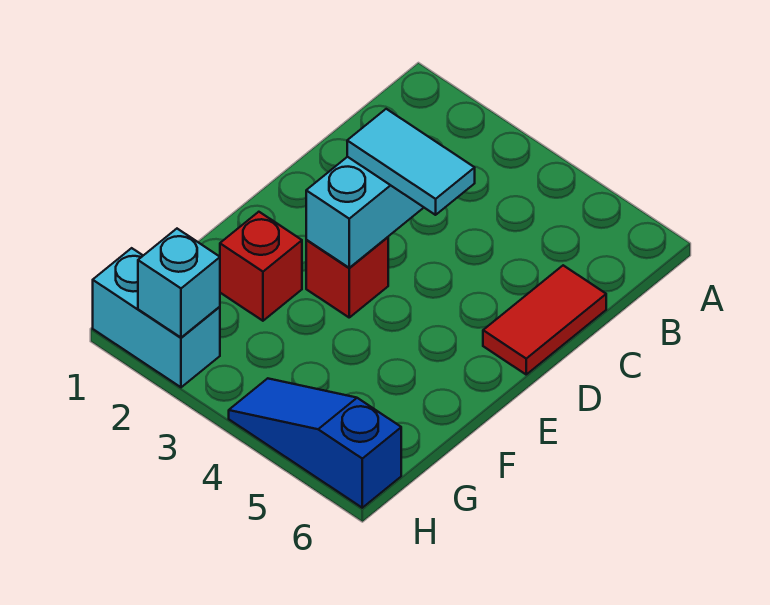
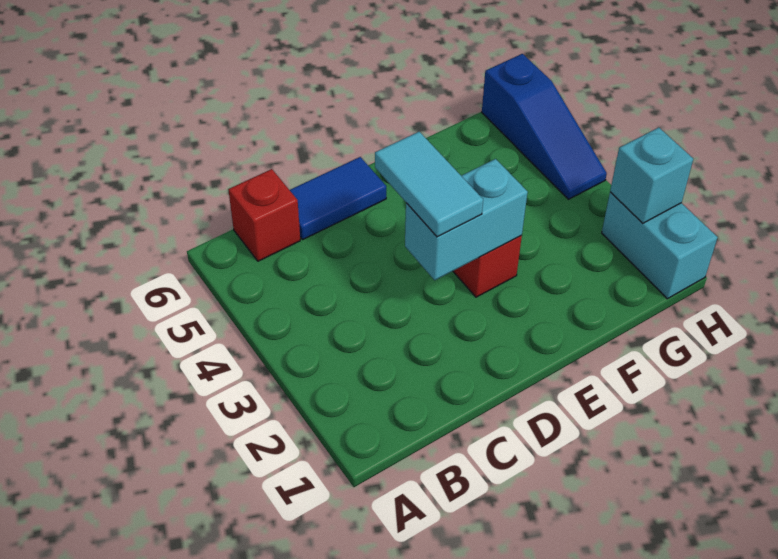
red tile C6:D6 level 1 -> blue tile C6:D6 level 1
red brick F2 level 1 -> red brick B6 level 1

